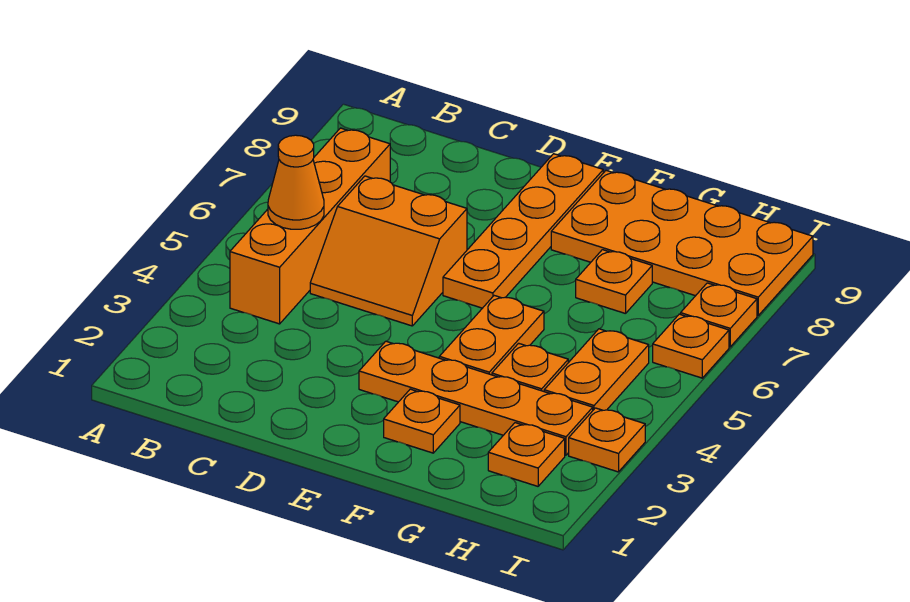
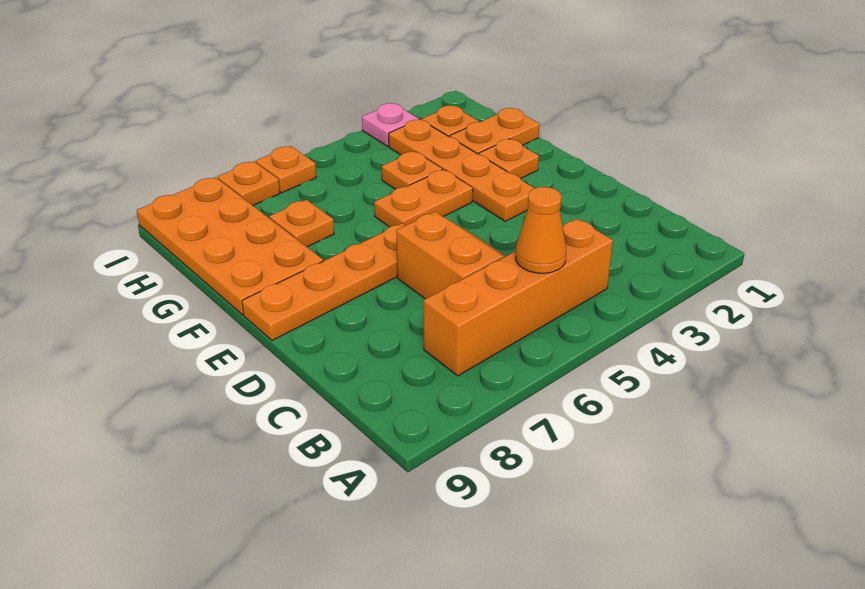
orange plate H4:H5 level 1 -> orange plate G1:G2 level 1
orange plate I3 level 1 -> pink plate I3 level 1

